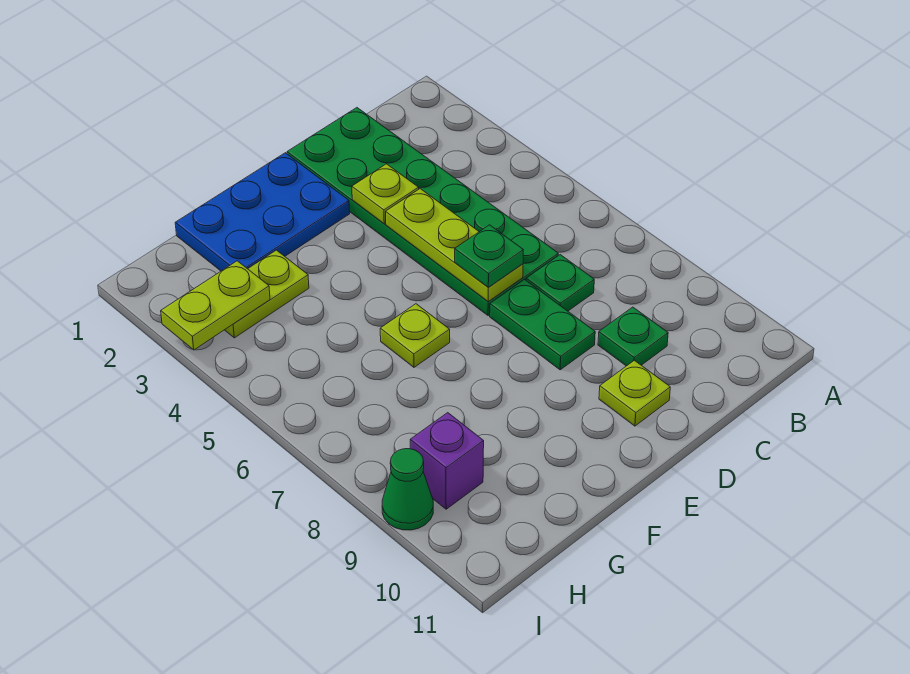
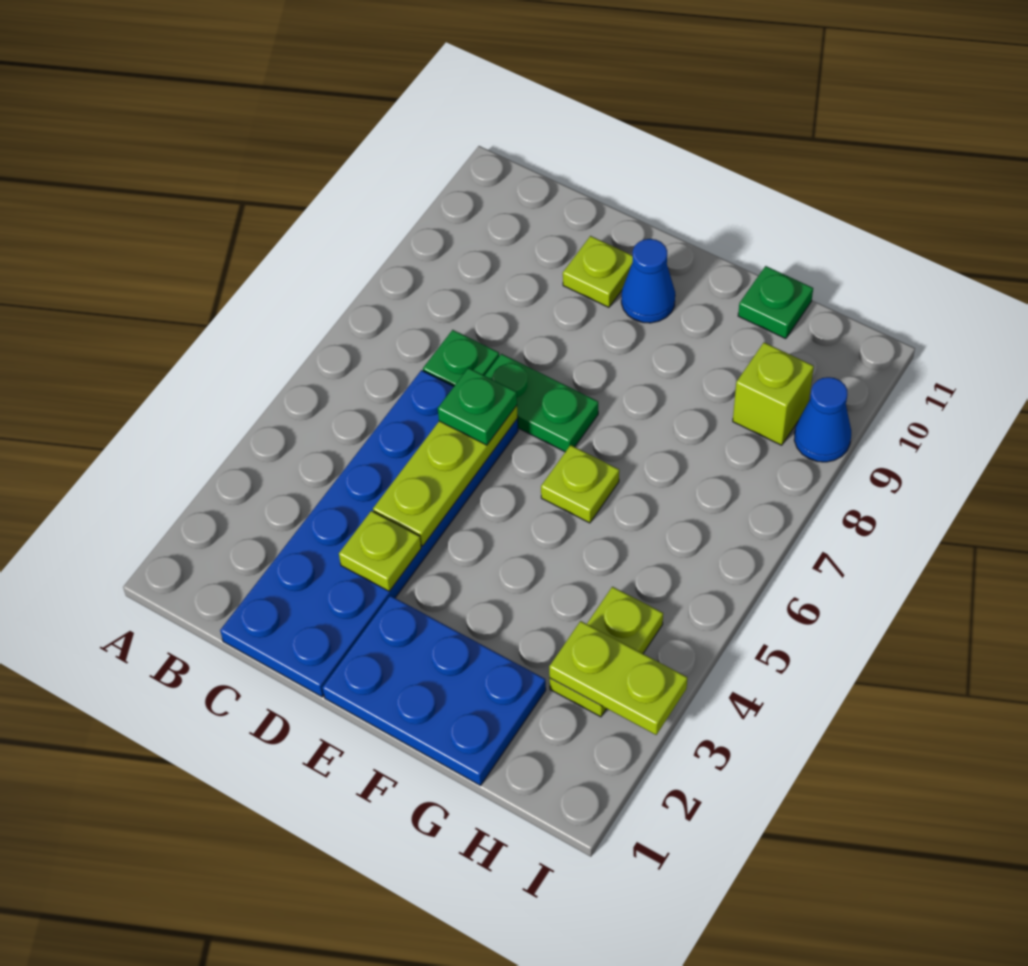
green plate C1:D6 level 1 -> blue plate C1:D6 level 1
green plate C9 level 1 -> green plate G11 level 1
green plate D7:D8 level 1 -> green plate D7:E7 level 1
none -> blue cone E10 level 1
lime plate G3:H3 level 1 -> lime plate H3:H4 level 1
purple brick H9 level 1 -> lime brick H9 level 1
green cone I9 level 1 -> blue cone I9 level 1

